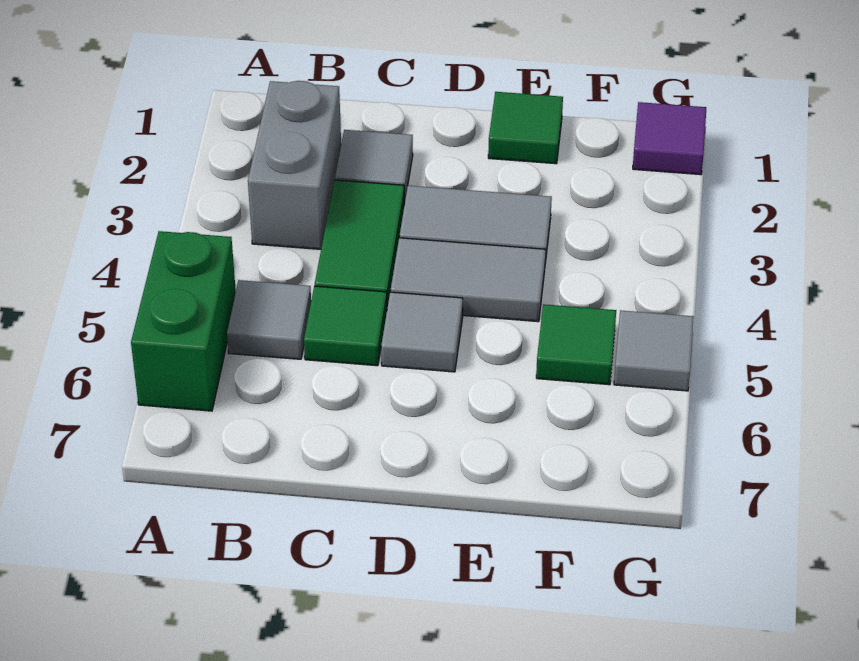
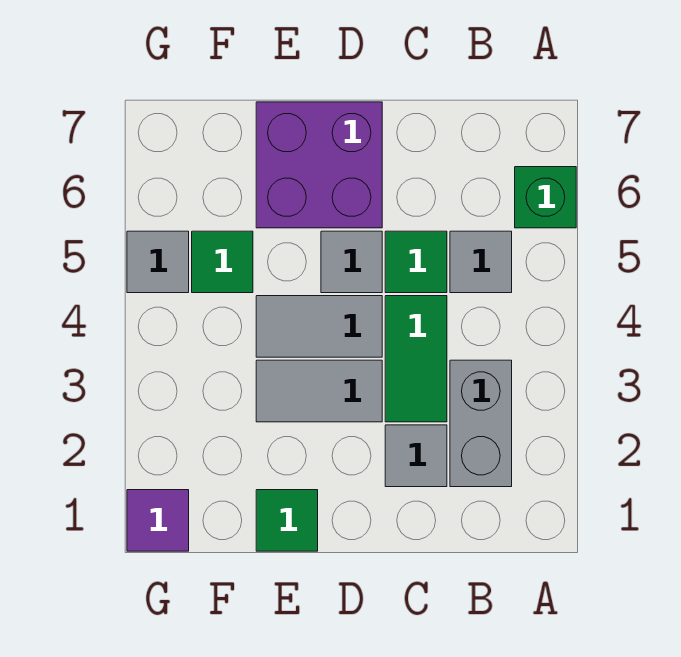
green brick A5:A6 level 1 -> green brick A6 level 1
none -> purple brick D6:E7 level 1

